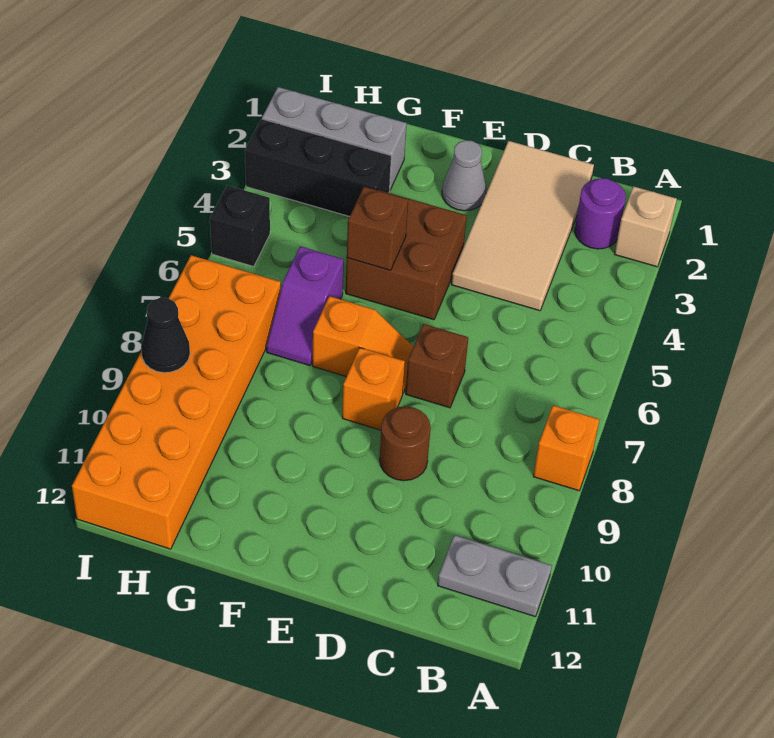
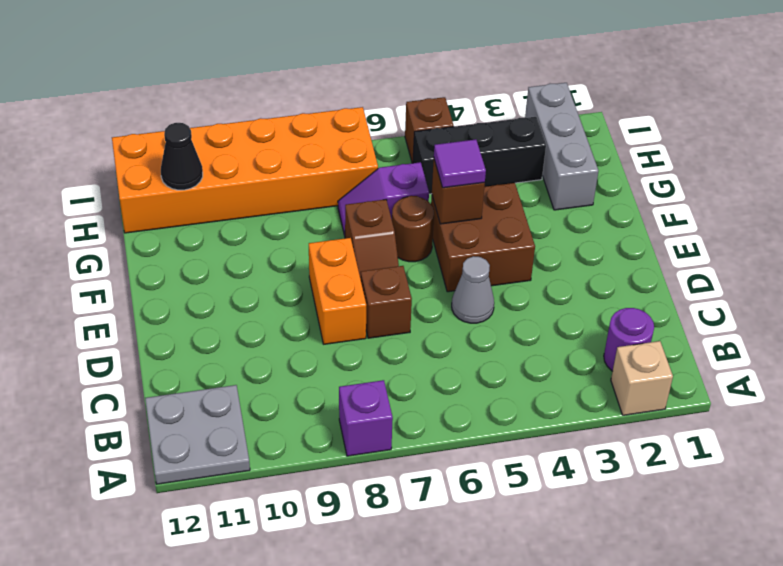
orange brick A8 level 1 -> purple brick A8 level 1
grey plate A11:B11 level 1 -> grey plate A11:B12 level 1
tan tile C1:D4 level 1 -> none
brown round brick D9 level 1 -> brown round brick F6 level 1
grey cone E2 level 1 -> grey cone D5 level 1
orange slope E7:F7 level 1 top F -> brown slope E7:F7 level 1 top F
orange brick E8 level 1 -> orange brick D8:E8 level 1
none -> purple tile F5 level 3
black brick G3:I3 level 1 -> black brick H3:H5 level 1
black brick I5 level 1 -> brown brick I5 level 1
black cone I9 level 2 -> black cone H11 level 2

